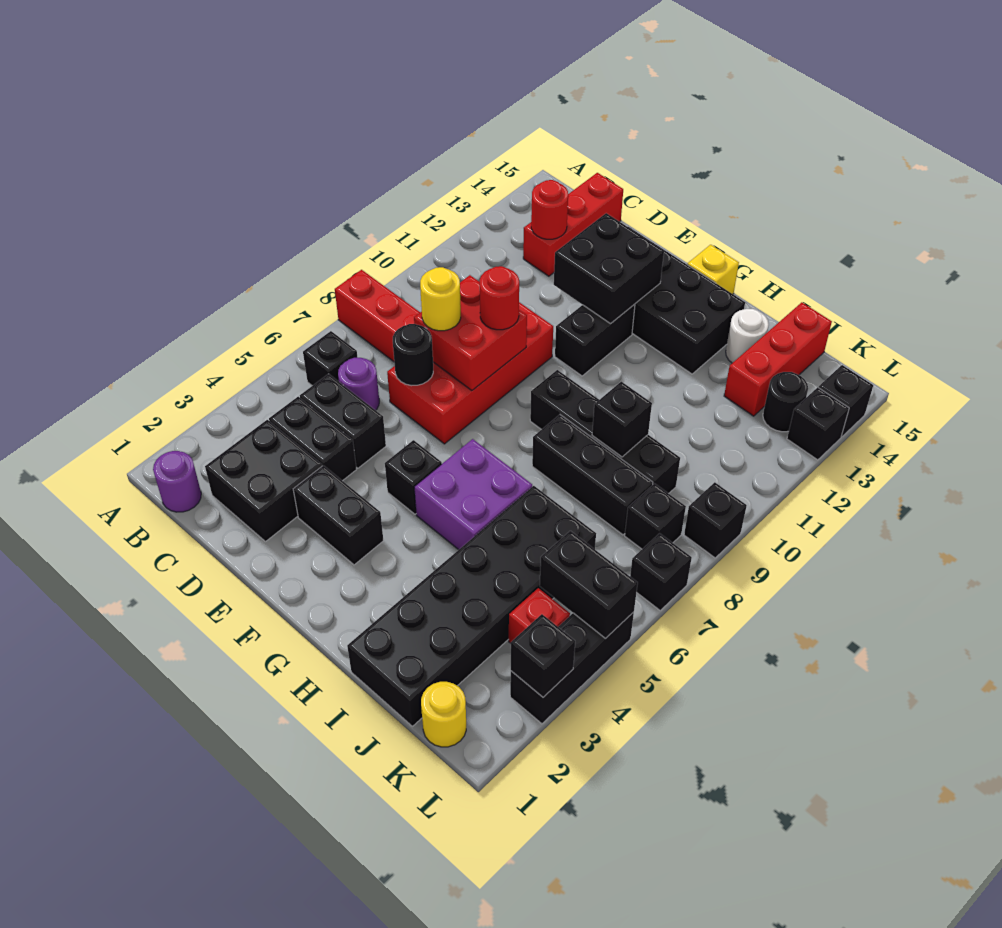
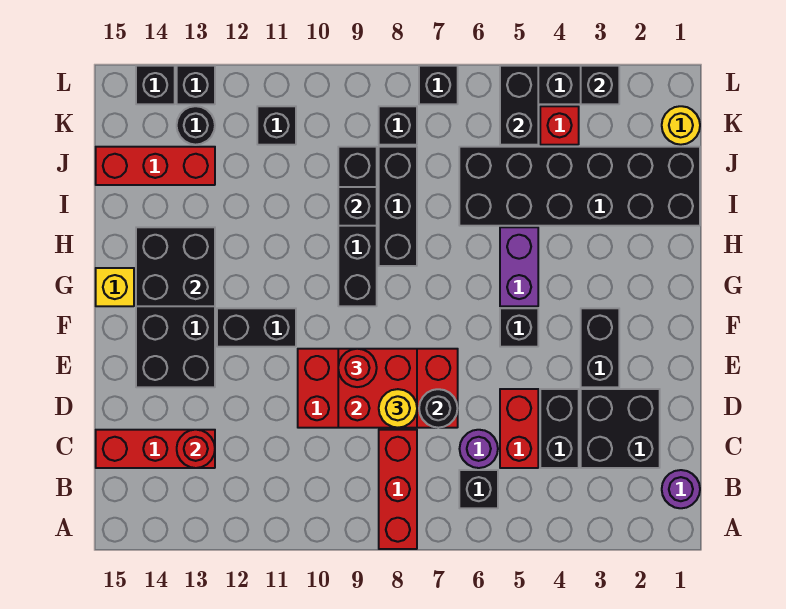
black brick C5:D5 level 1 -> red brick C5:D5 level 1
black brick E12:F13 level 2 -> black brick G13:H14 level 2
purple brick G5:H6 level 1 -> purple brick G5:H5 level 1
white round brick I14 level 1 -> none
black brick L9 level 1 -> black brick K11 level 1

